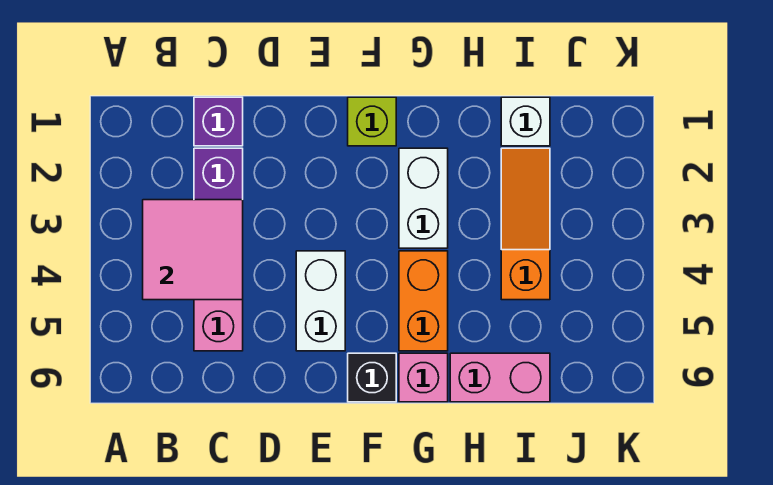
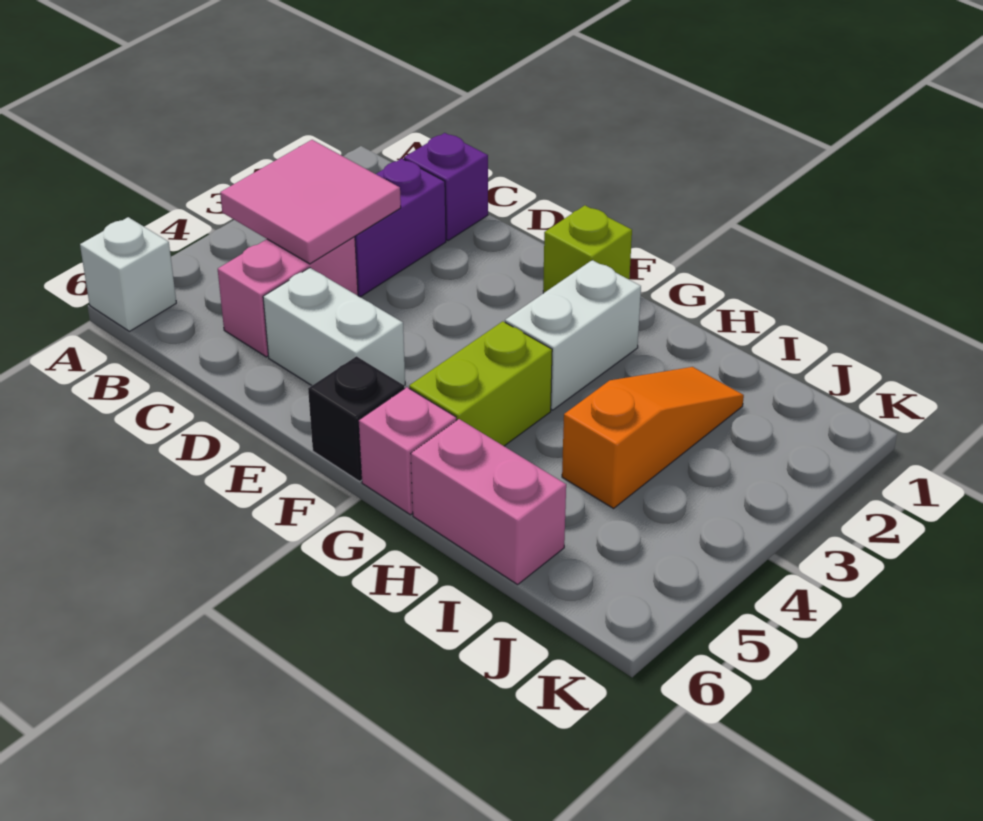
white brick E4:E5 level 1 -> white brick D5:E5 level 1
orange brick G4:G5 level 1 -> lime brick G4:G5 level 1
white brick I1 level 1 -> white brick A6 level 1

